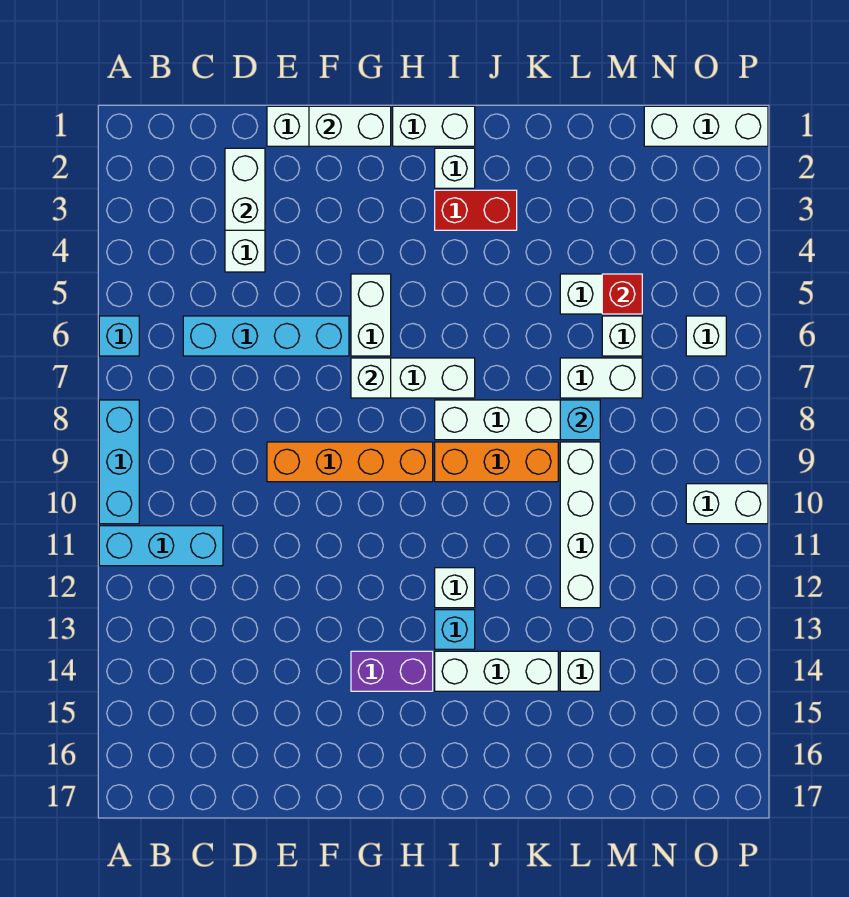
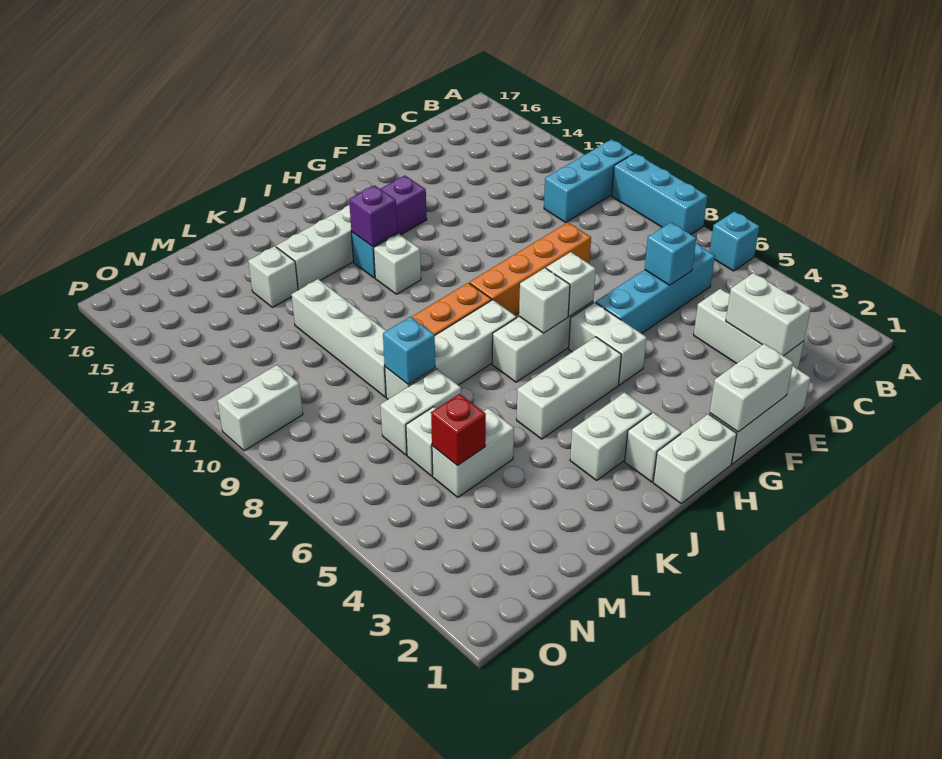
none -> cyan brick D6 level 2
red brick I3:J3 level 1 -> white brick I3:J3 level 1
none -> purple brick I13 level 2
white brick N1:P1 level 1 -> white brick H5:J5 level 1
white brick O6 level 1 -> white brick H7 level 2

